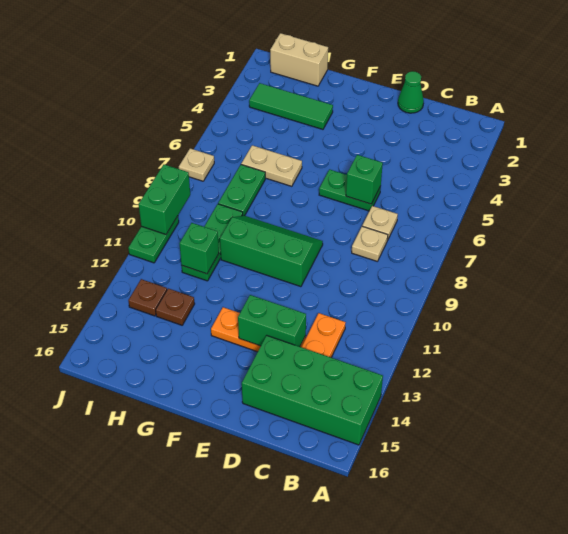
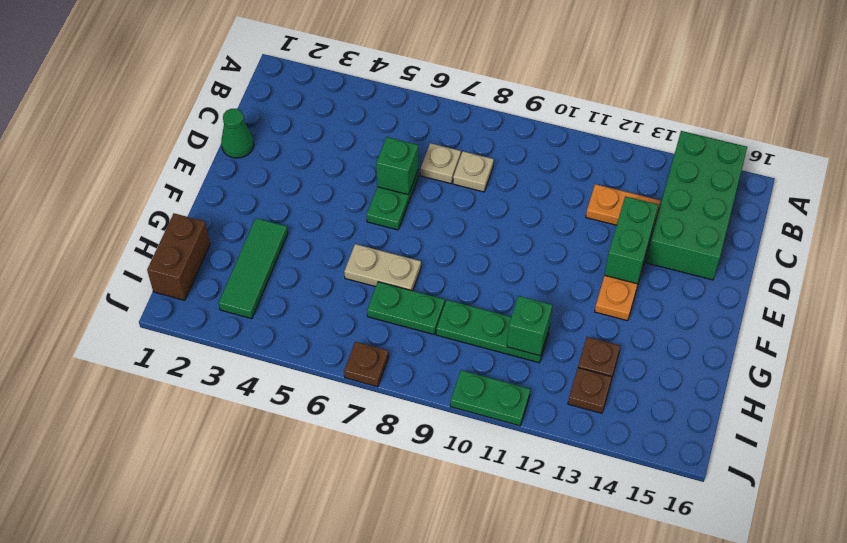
green slope E9:G10 level 1 top 10 -> none
tan plate G6:H6 level 1 -> tan plate G6:G7 level 1
tan brick H1:I1 level 1 -> brown brick H1:I1 level 1
tan plate J7 level 1 -> brown plate J7 level 1
green brick J9:J10 level 2 -> none

